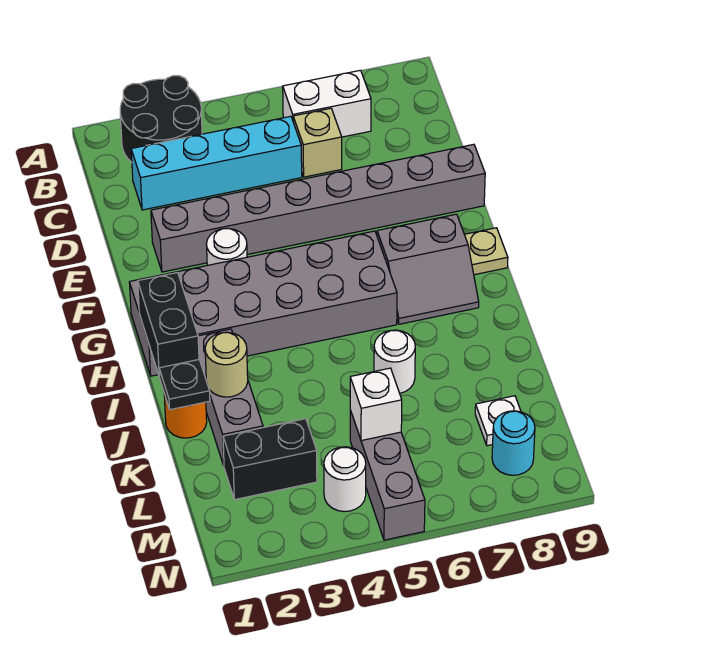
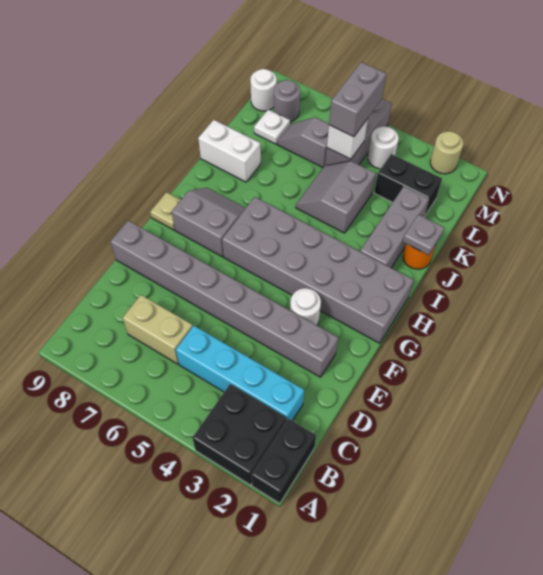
black round brick A2:B3 level 1 -> black brick A2:B3 level 1
white brick B6:B7 level 1 -> white brick J8:J9 level 1
tan brick C6 level 1 -> tan brick C6:C7 level 1
black brick H1:I1 level 2 -> black brick A1:B1 level 1
black plate J1 level 2 -> grey plate J1 level 2
tan round brick J2 level 2 -> tan round brick N2 level 1
none -> grey slope J4:K5 level 1 top 4
white round brick J6 level 1 -> white round brick M9 level 1
none -> grey brick L5:M5 level 3
none -> grey slope L6:L7 level 1 top 6
cyan round brick M8 level 1 -> grey round brick M8 level 1

